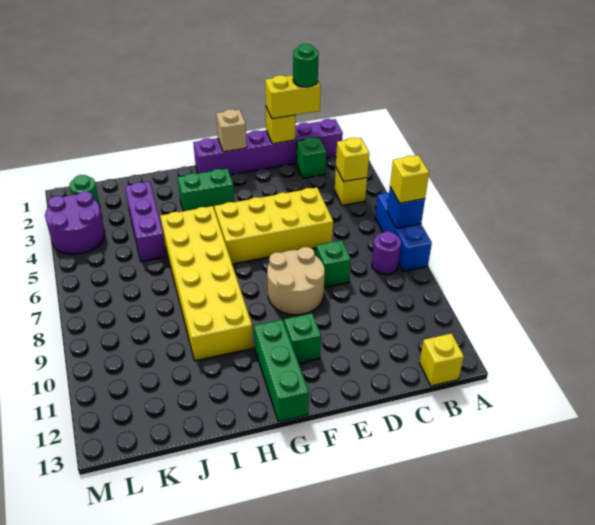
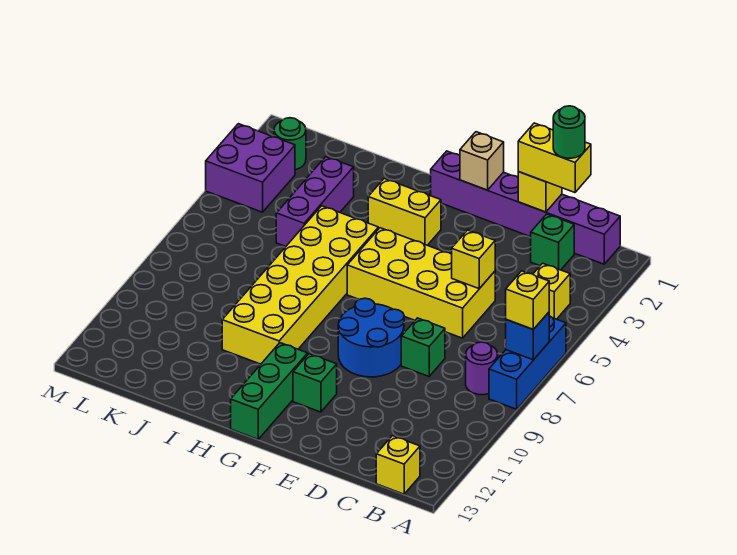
yellow brick B4 level 2 -> yellow brick D5 level 2
tan round brick E8:F9 level 1 -> blue round brick E8:F9 level 1
green brick G3:H3 level 1 -> yellow brick G3:H3 level 1
purple round brick L3:M4 level 1 -> purple brick L3:M4 level 1

